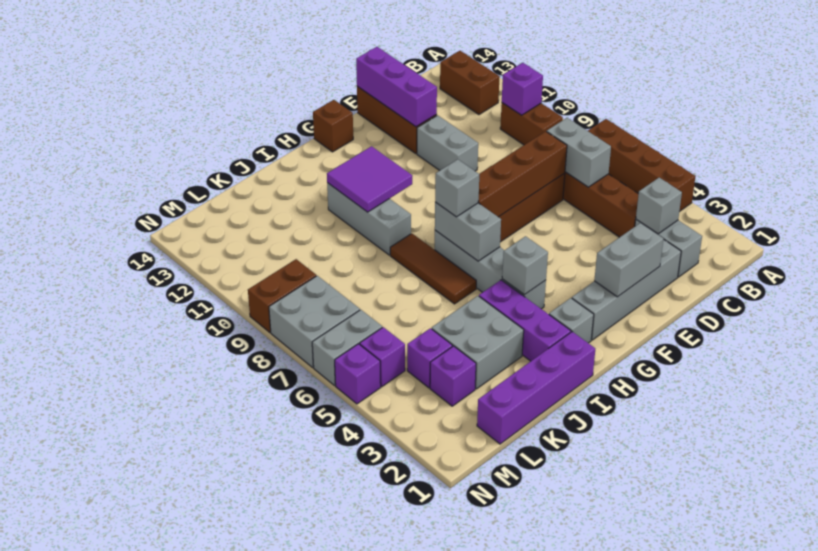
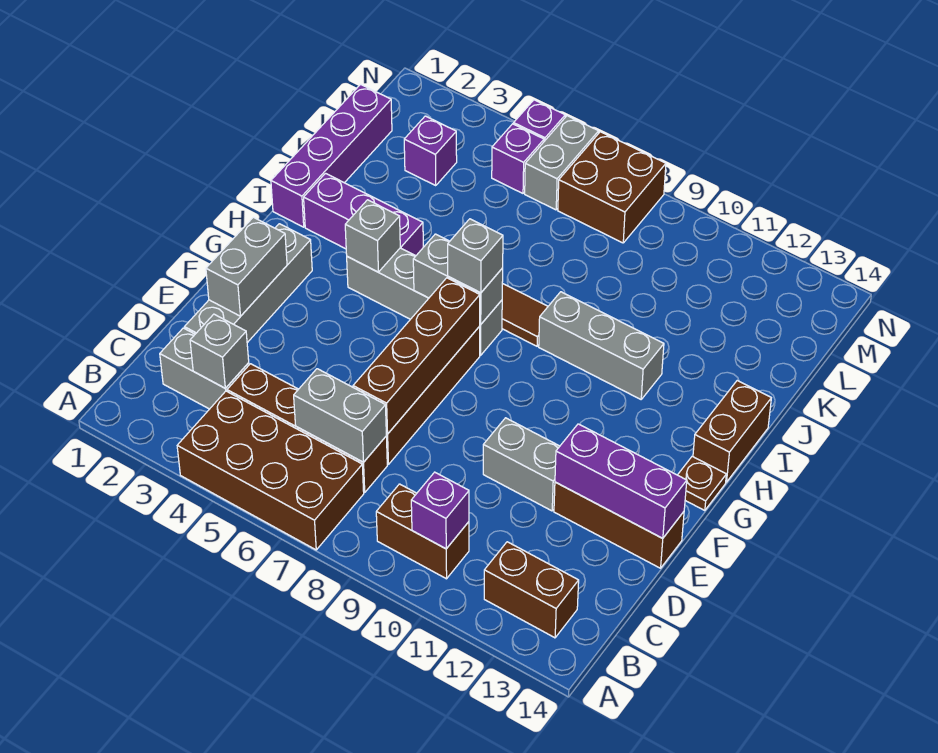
brown brick A4:A7 level 1 -> brown brick A4:B7 level 1
brown brick G14 level 1 -> brown plate G14 level 1
grey brick H2 level 1 -> none
purple tile H10:I11 level 2 -> none
grey brick J3:K4 level 1 -> none
purple brick L4 level 1 -> none
grey brick M7:N8 level 1 -> brown brick M7:N8 level 1
brown brick M9:N9 level 1 -> brown brick H14:I14 level 1

